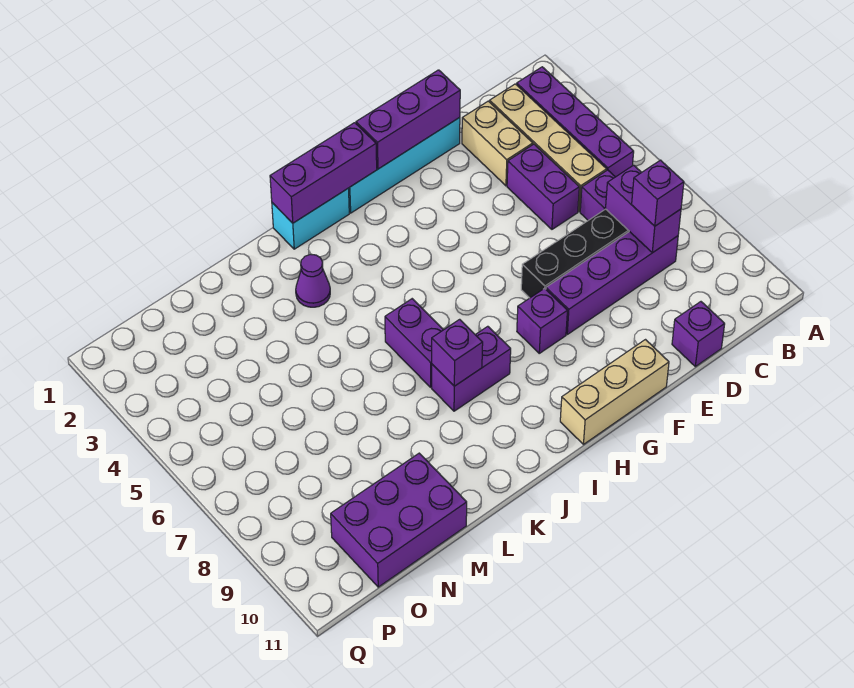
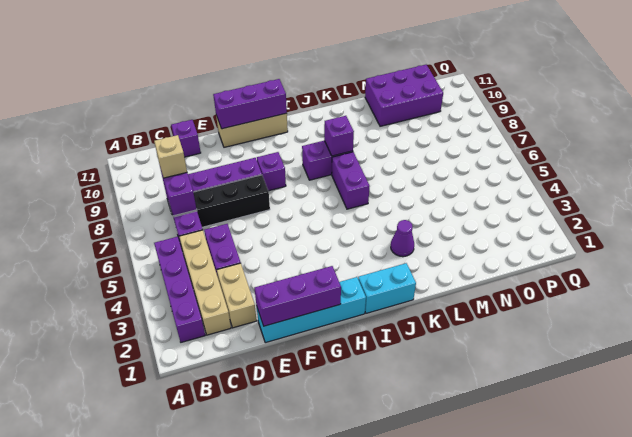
purple brick C8 level 3 -> tan brick C8 level 3
purple brick H1:J1 level 2 -> purple brick F11:H11 level 2

